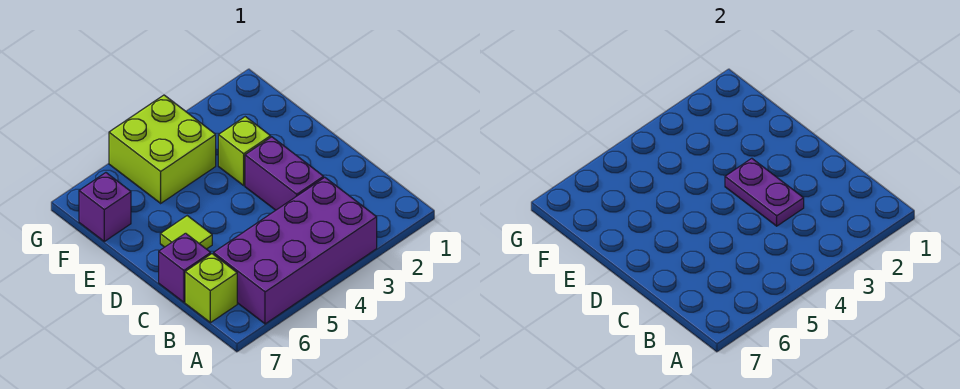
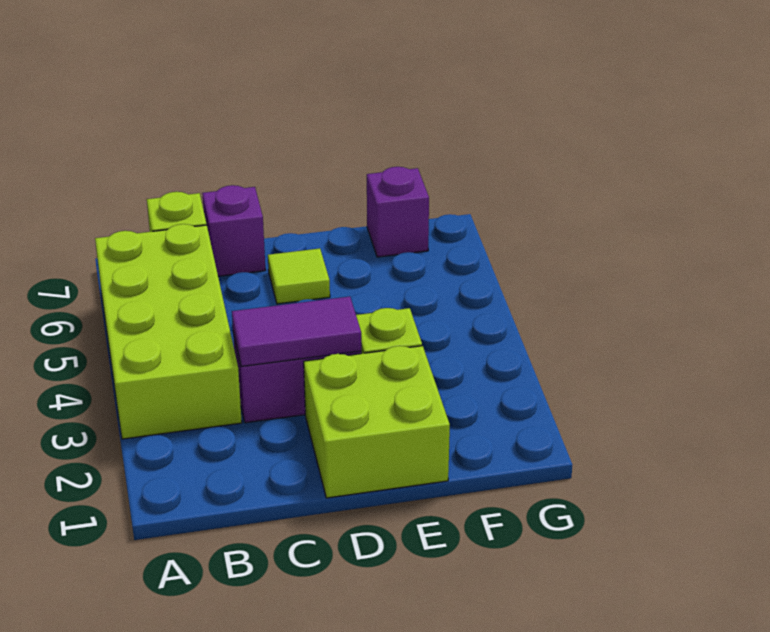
purple brick A3:B6 level 1 -> lime brick A3:B6 level 1
purple plate C3:D3 level 2 -> purple tile C3:D3 level 2
lime brick F4:G5 level 1 -> lime brick D1:E2 level 1

